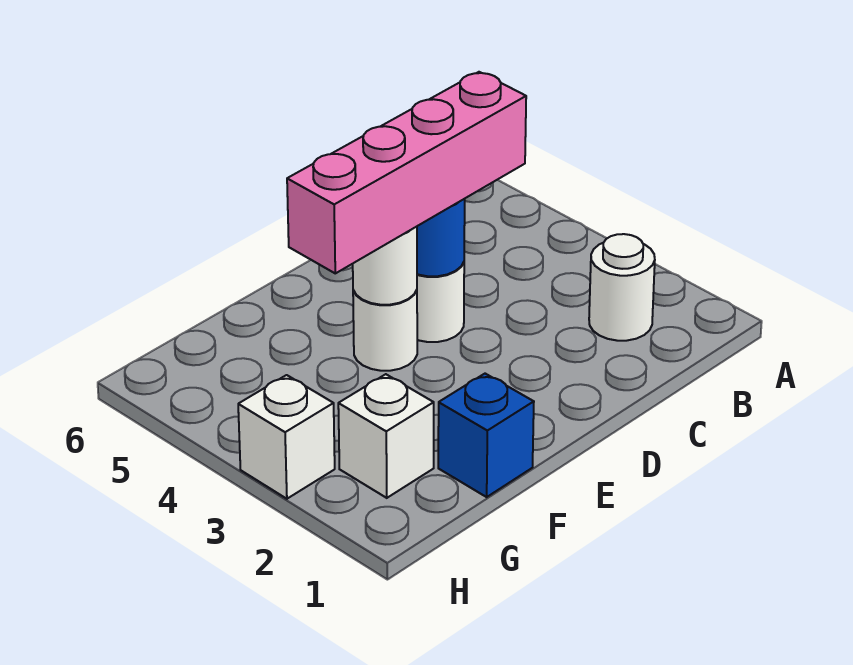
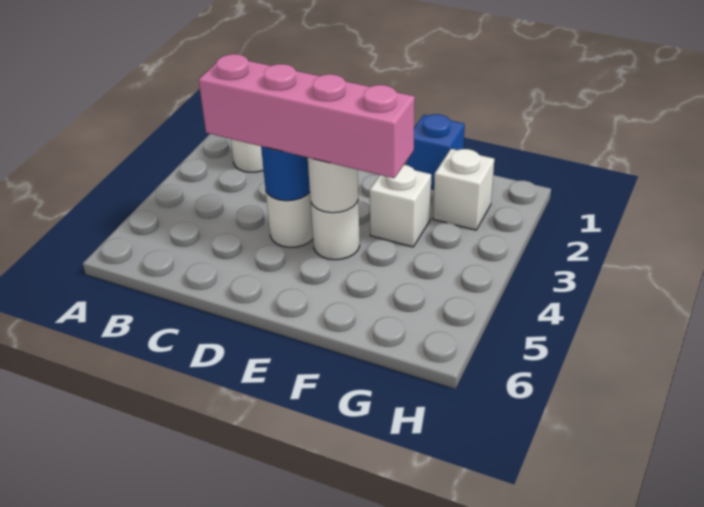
white brick H3 level 1 -> white brick F3 level 1

